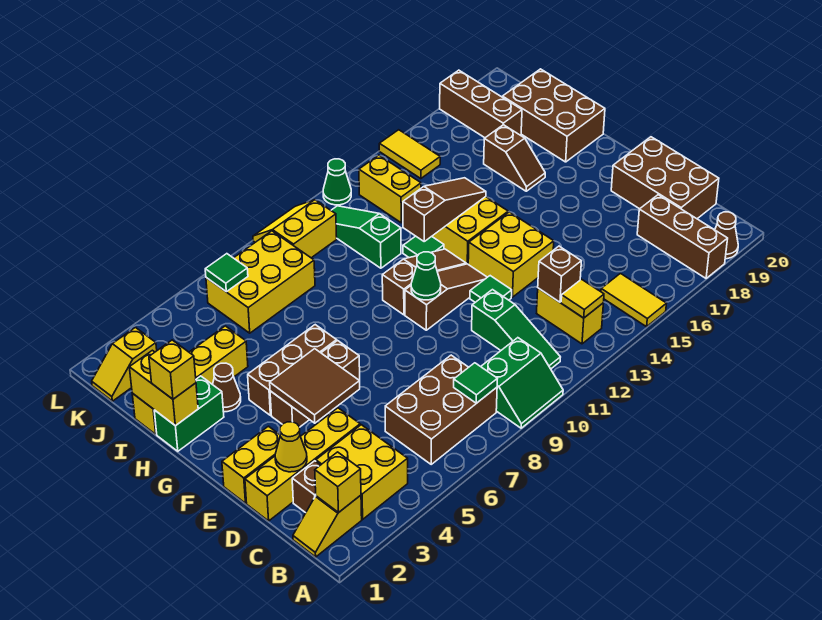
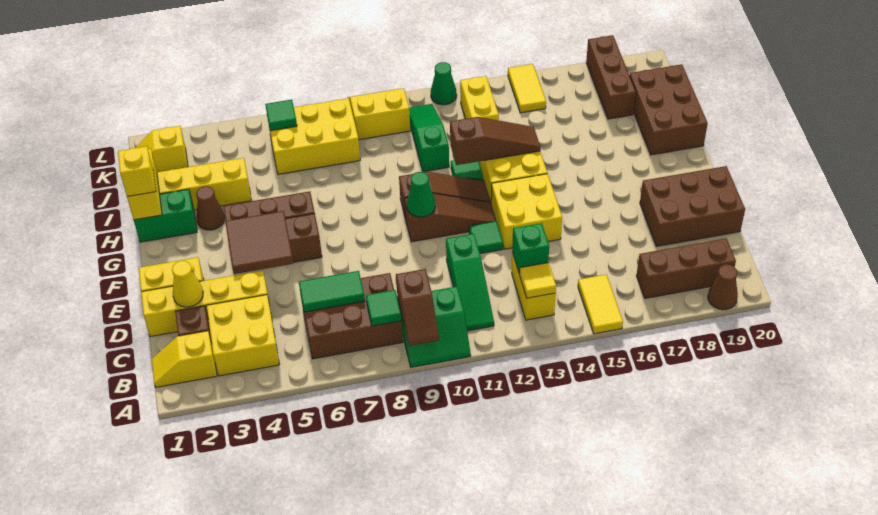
brown brick A18:C18 level 1 -> brown brick B17:B19 level 1
yellow brick B2 level 2 -> none
none -> green tile C6:C7 level 2
brown brick C13 level 2 -> green brick C13 level 2
brown brick C19:E20 level 1 -> brown brick D18:E20 level 1
brown slope H17:I17 level 1 top I -> brown slope A9:B9 level 2 top B

